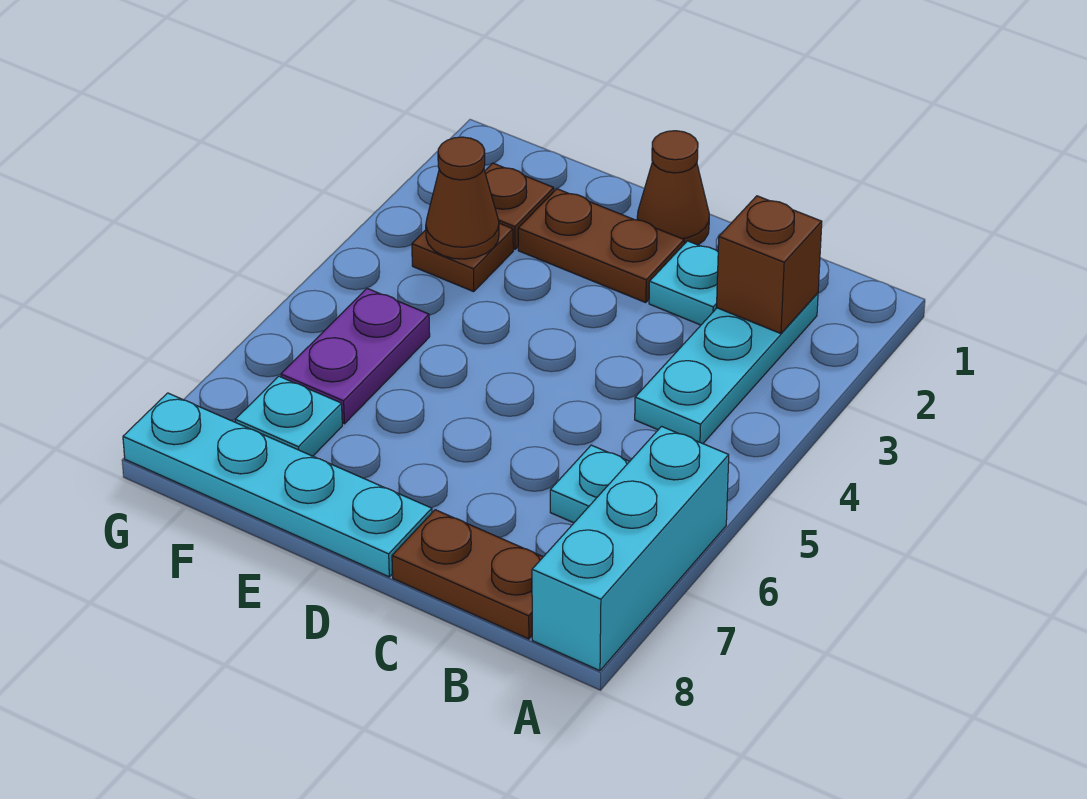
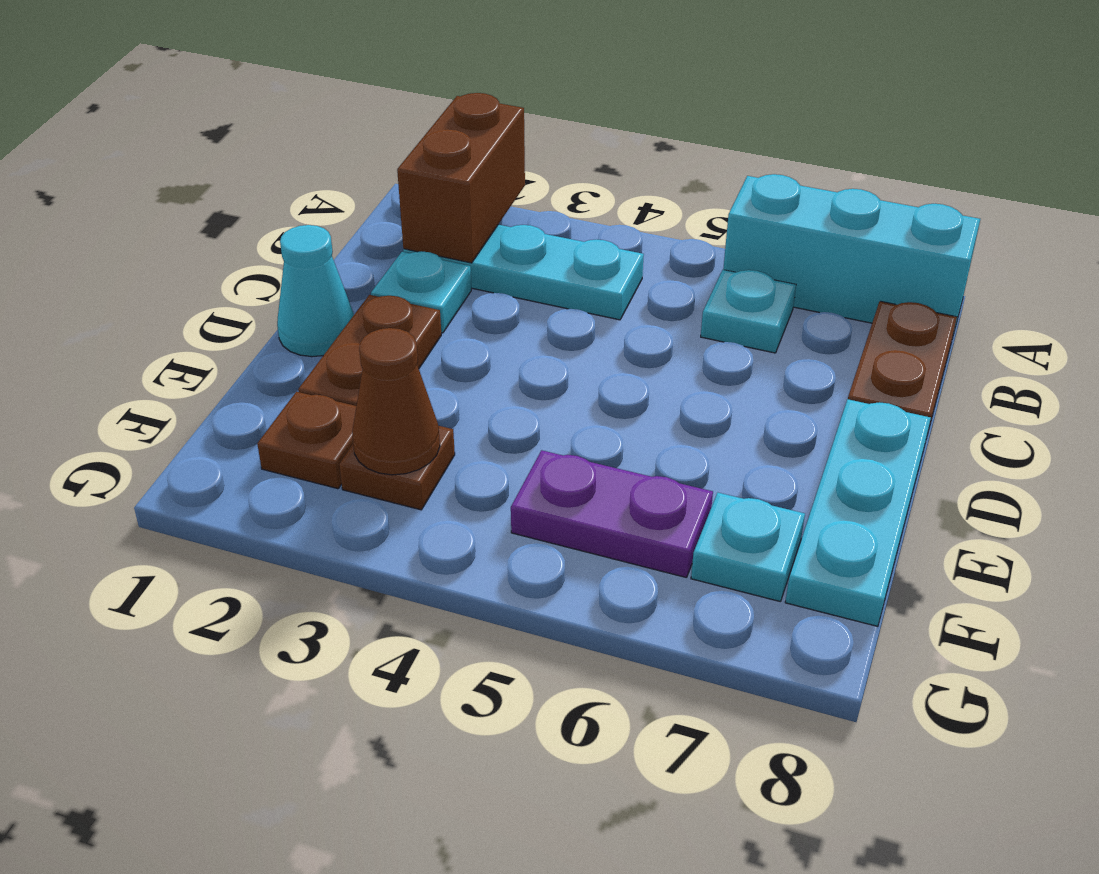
brown brick B2 level 2 -> brown brick A2:B2 level 2
brown cone D1 level 1 -> cyan cone D1 level 1
cyan plate D8:G8 level 1 -> cyan plate D8:F8 level 1

